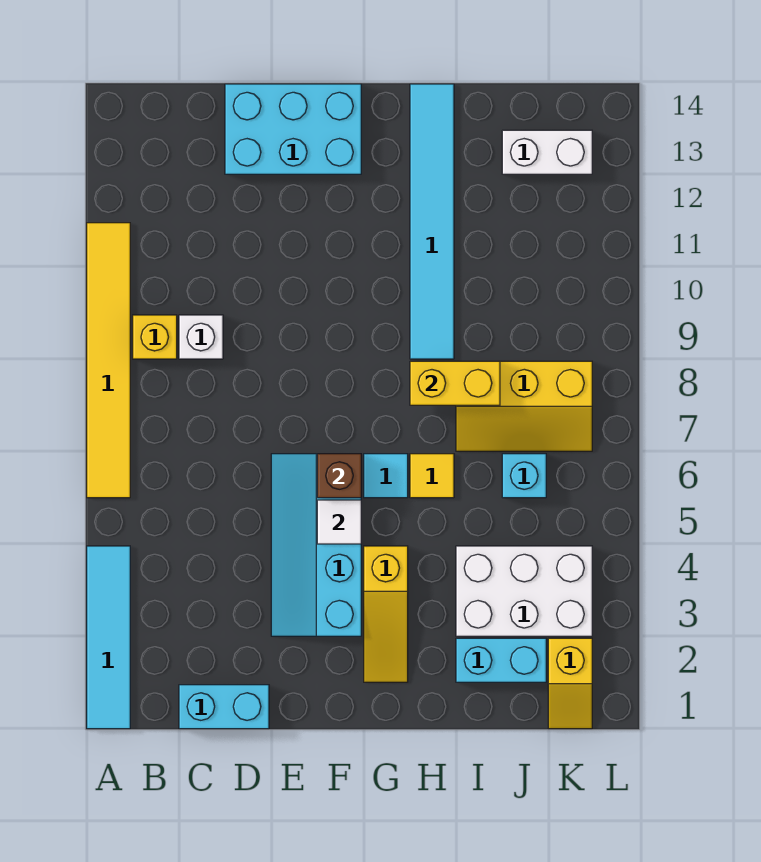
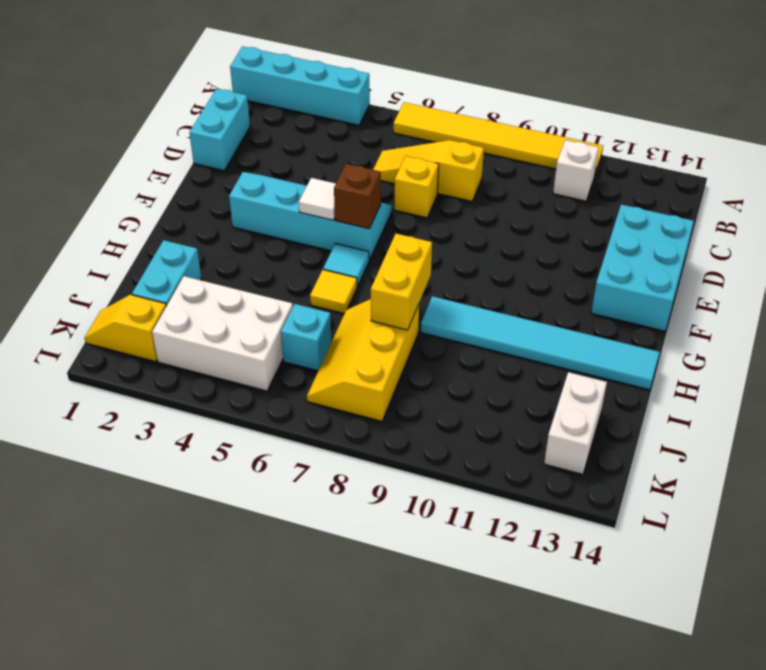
cyan tile A1:A4 level 1 -> cyan brick A1:A4 level 1
yellow brick B9 level 1 -> yellow brick D7 level 1
white brick C9 level 1 -> white brick B11 level 1
yellow slope G2:G4 level 1 top 4 -> yellow slope C6:C8 level 1 top 8
white brick I3:K4 level 1 -> white brick J3:K5 level 1

